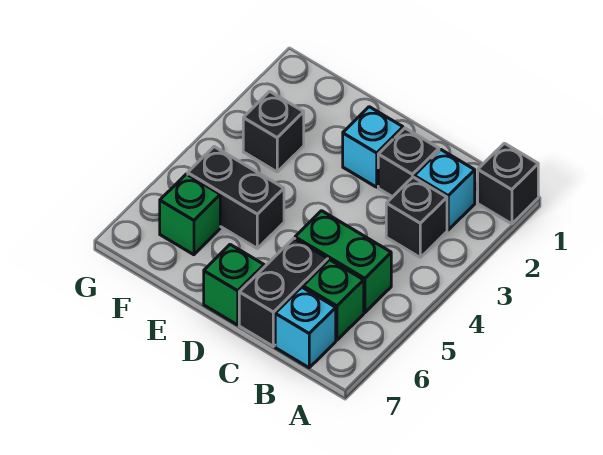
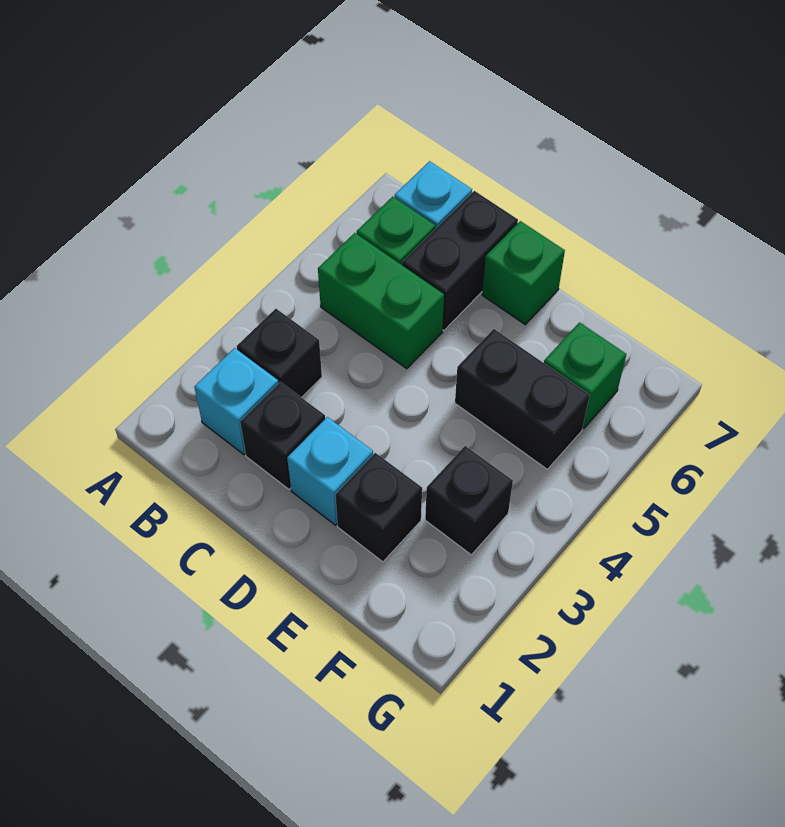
black brick A1 level 1 -> black brick E2 level 1

